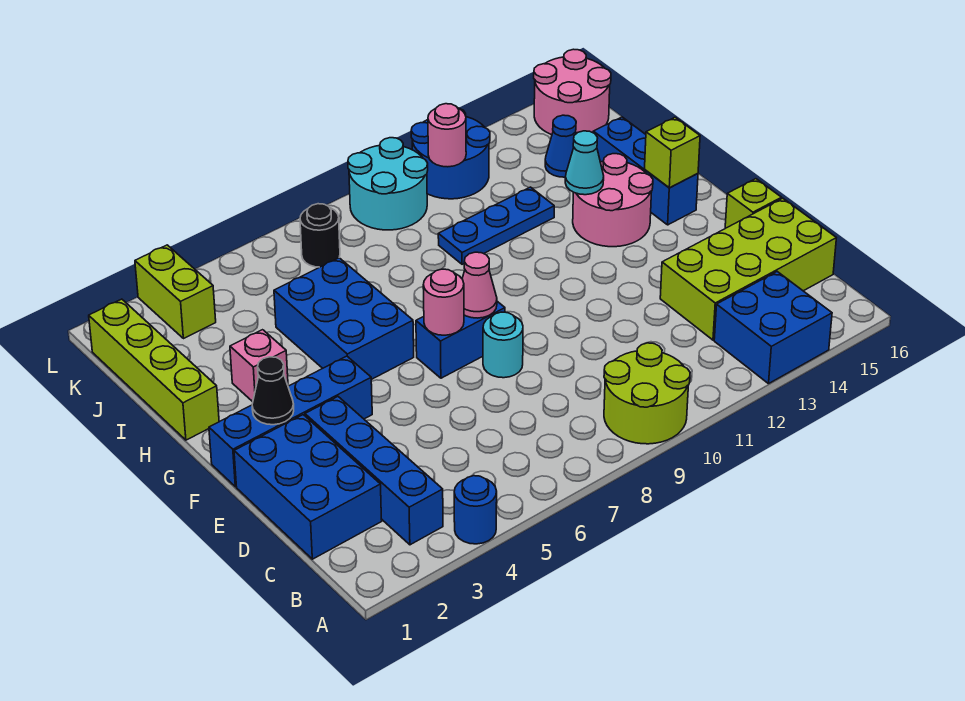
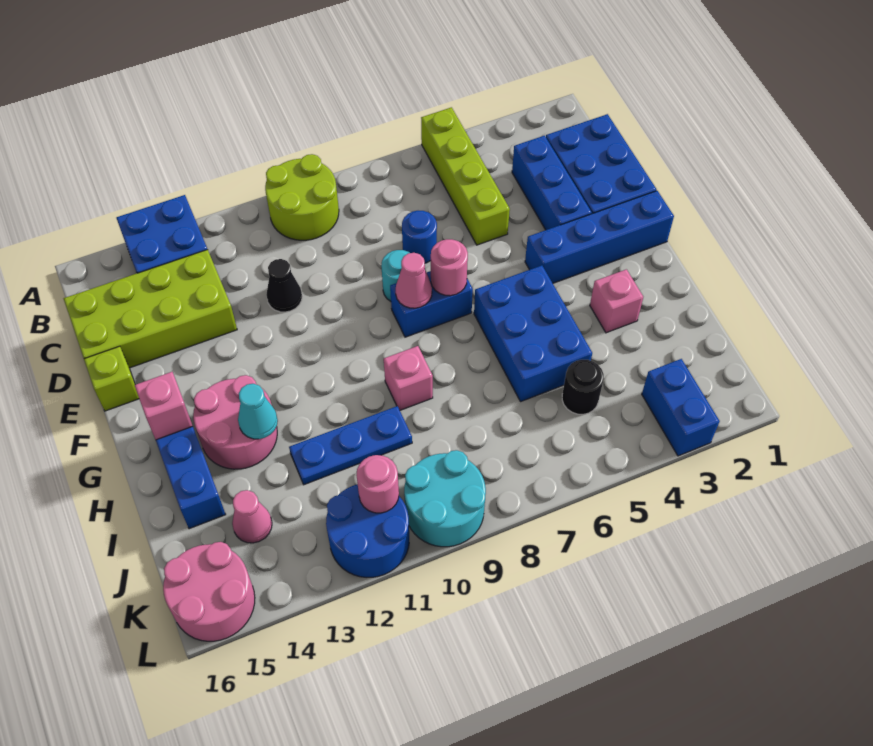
blue round brick A4 level 1 -> blue round brick D7 level 1
blue brick B3:E3 level 1 -> blue brick C3:E3 level 1
black cone F2 level 2 -> black cone D11 level 1
lime brick G15 level 2 -> pink brick G15 level 2
lime brick H1:K1 level 1 -> lime brick A5:D5 level 1
none -> pink brick H9 level 1
blue cone J14 level 1 -> pink cone J14 level 1
lime brick K3:L3 level 1 -> blue brick K3:L3 level 1
black round brick K7 level 1 -> black round brick J5 level 1

